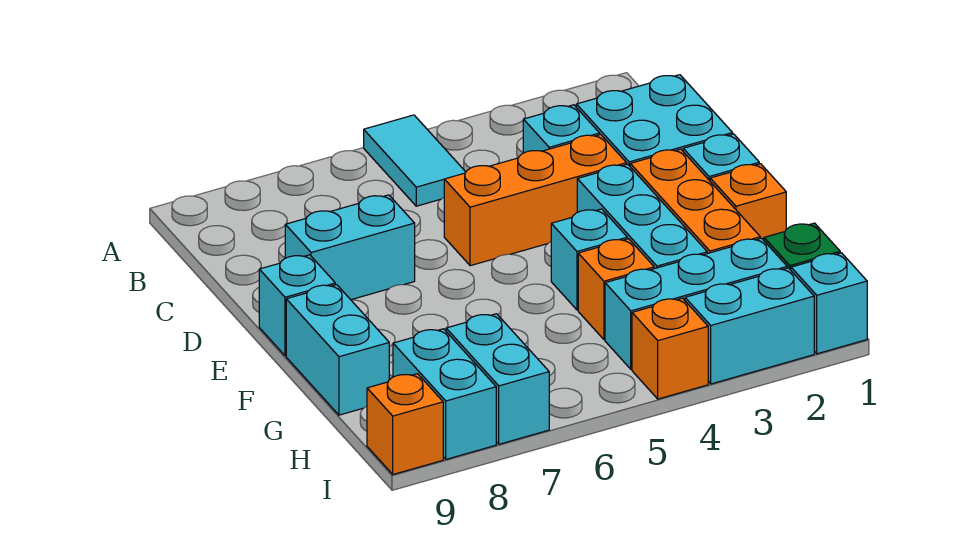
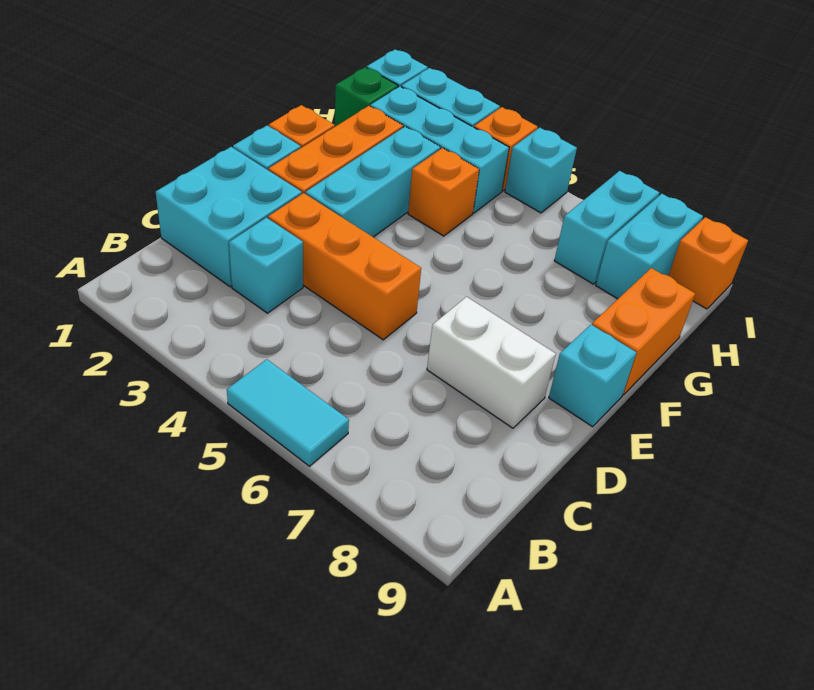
cyan tile A5:B5 level 1 -> cyan tile A5:A6 level 1
cyan brick D7:D8 level 1 -> white brick D7:D8 level 1
cyan brick F4 level 1 -> cyan brick I5 level 1
cyan brick F9:G9 level 1 -> orange brick F9:G9 level 1

